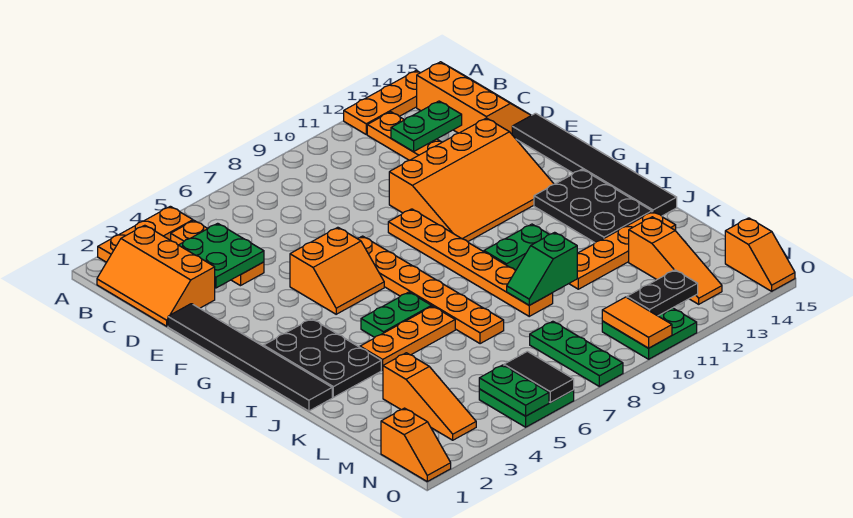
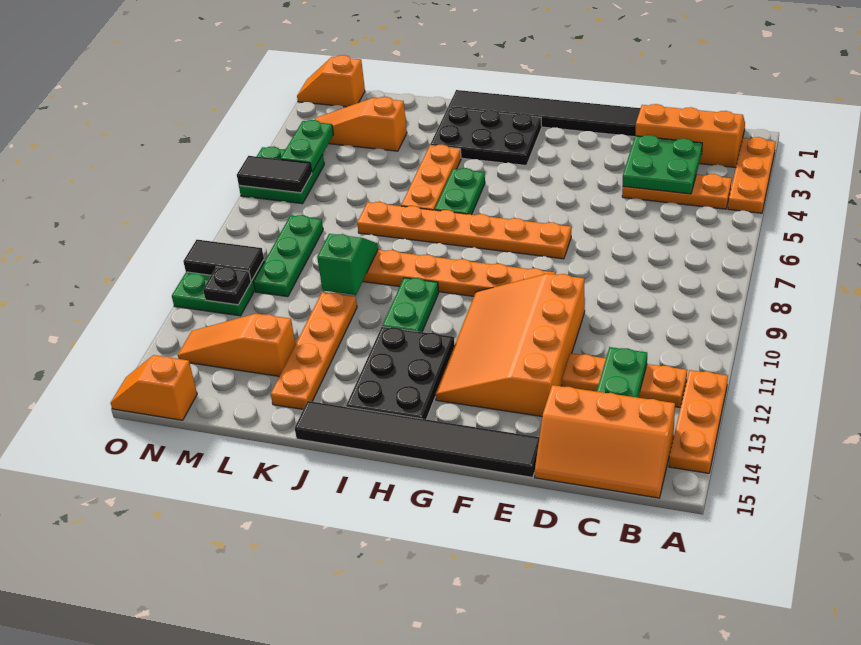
orange slope F5:G6 level 1 top F -> none
black plate H13:J14 level 1 -> black plate H12:I14 level 1
green plate M8:O8 level 1 -> green plate M8:M10 level 1
green plate N5:O5 level 2 -> green plate N4:N5 level 2
orange tile N10:O10 level 2 -> black tile N10:O10 level 2
black plate N11:N12 level 2 -> black plate N11 level 2

